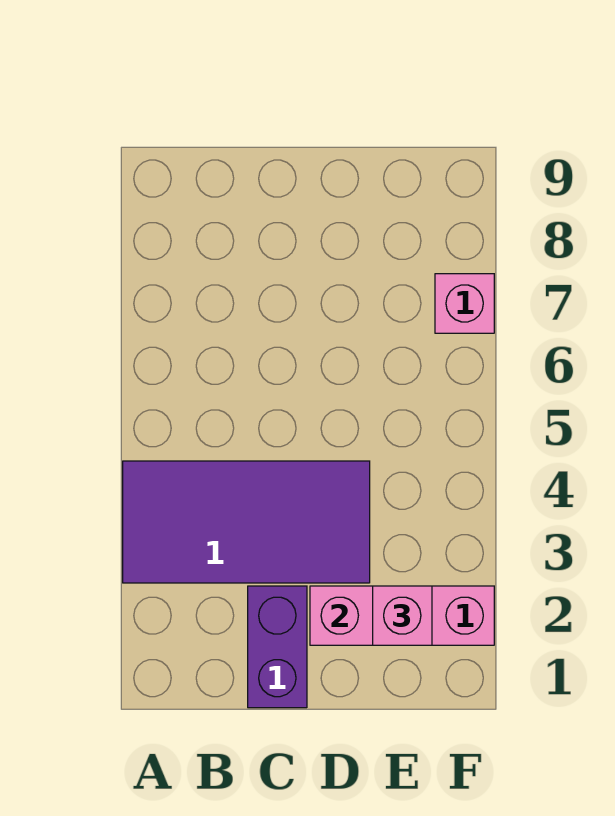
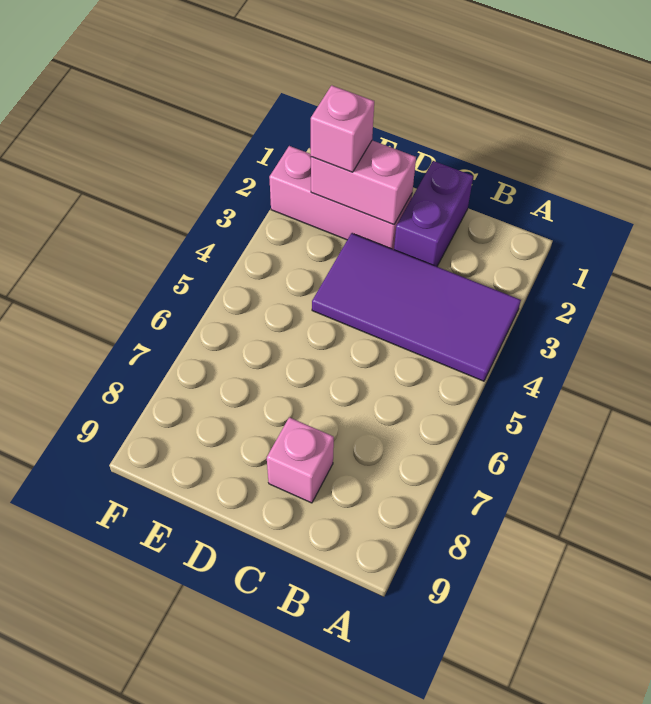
pink brick F7 level 1 -> pink brick C8 level 1

